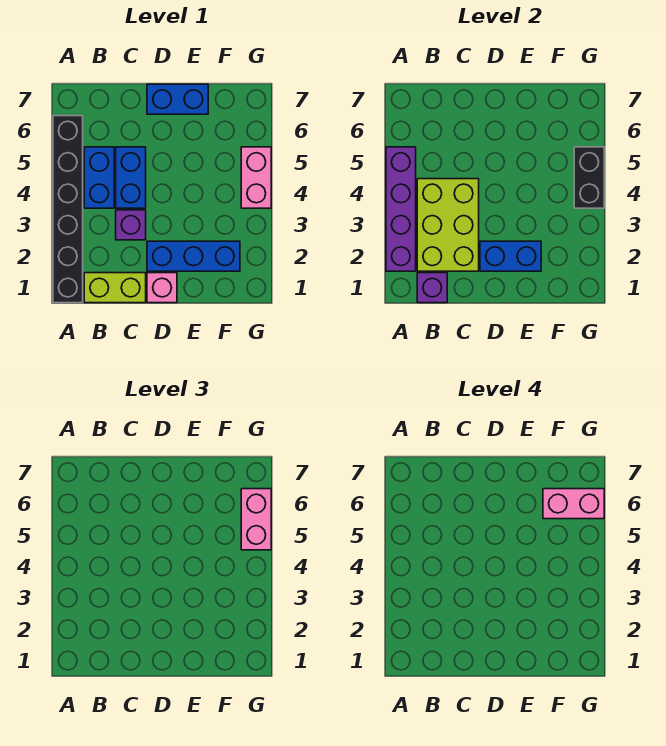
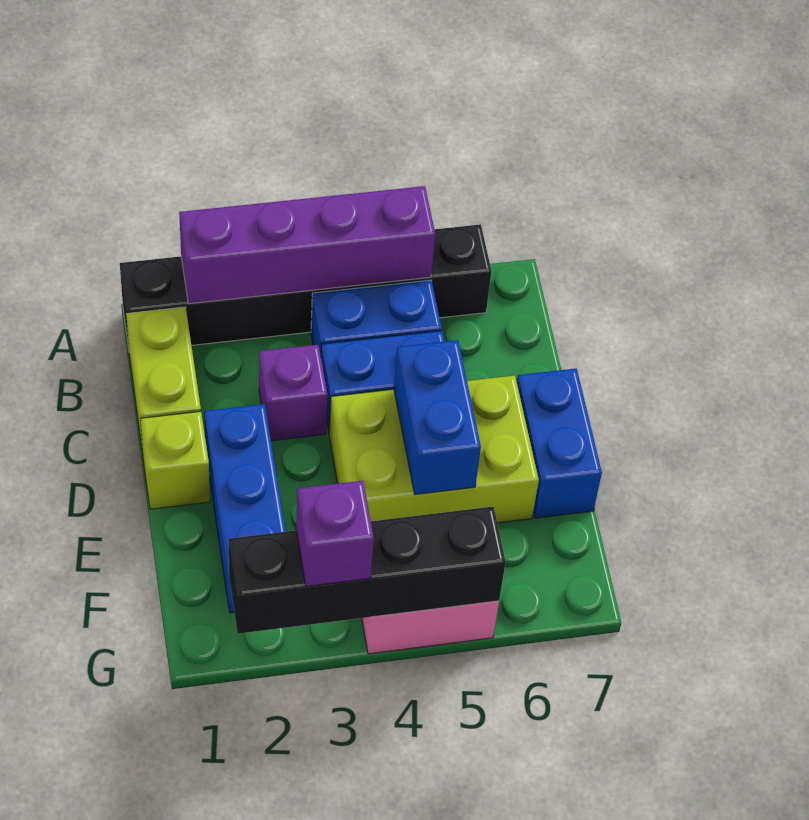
purple brick B1 level 2 -> purple brick G3 level 3
lime brick B2:C4 level 2 -> lime brick D4:E6 level 1
pink brick D1 level 1 -> lime brick D1 level 1
blue brick D2:E2 level 2 -> blue brick D5:E5 level 2
pink brick F6:G6 level 4 -> none
black brick G4:G5 level 2 -> black brick G2:G5 level 2
pink brick G5:G6 level 3 -> none

